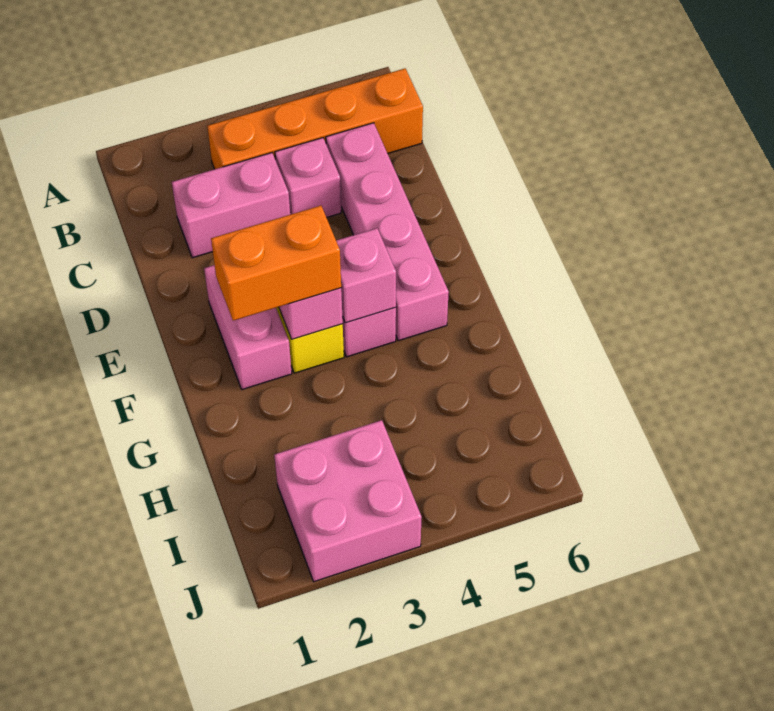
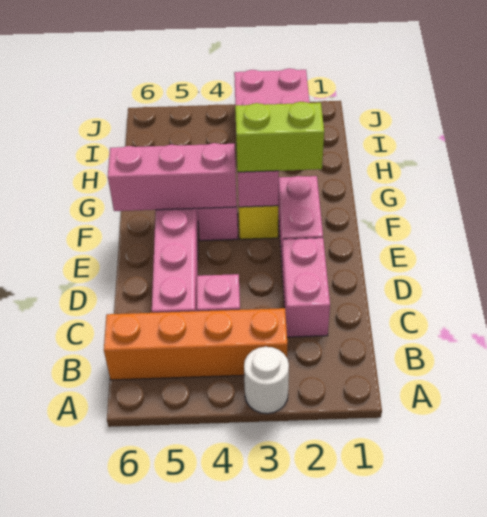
none -> white round brick A3 level 1
pink brick C2:C3 level 1 -> pink brick C2:D2 level 1
orange brick F2:F3 level 3 -> lime brick F2:F3 level 3
pink brick F4 level 2 -> pink brick F4:F6 level 2

